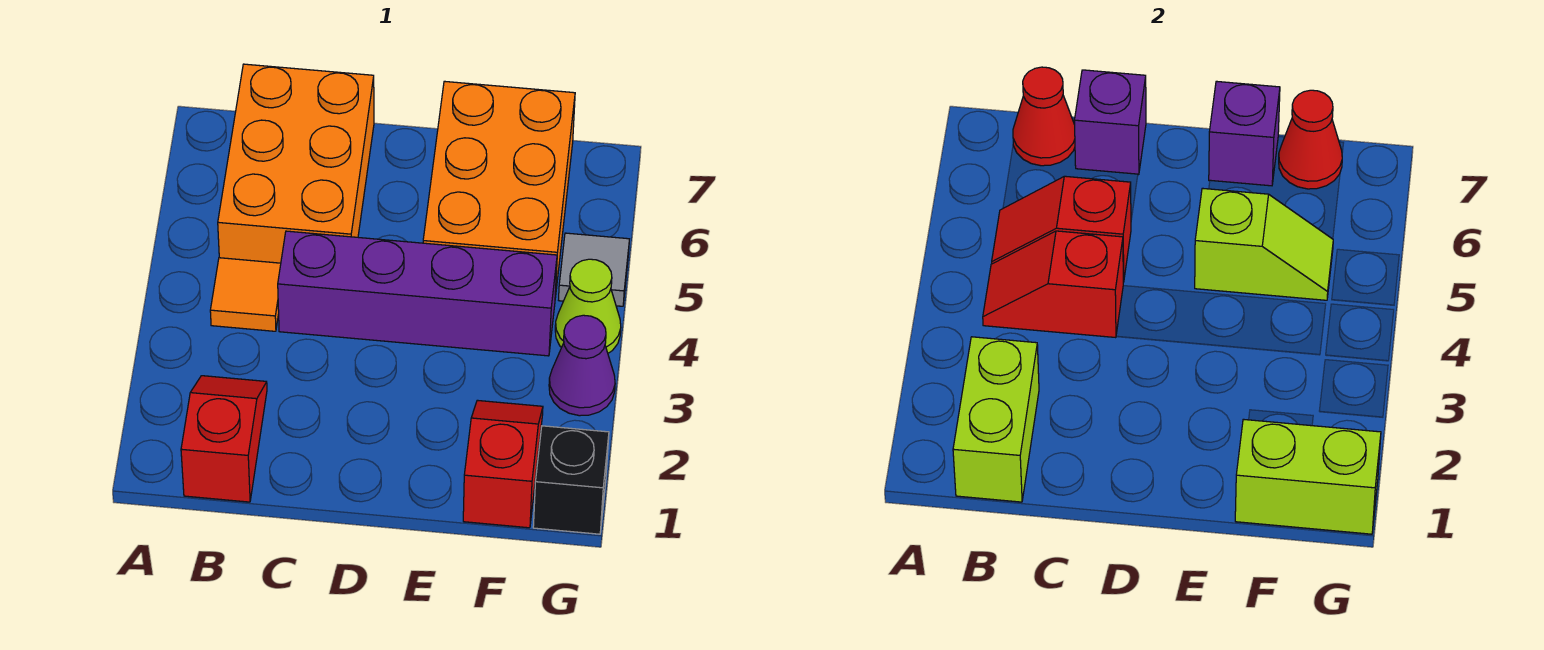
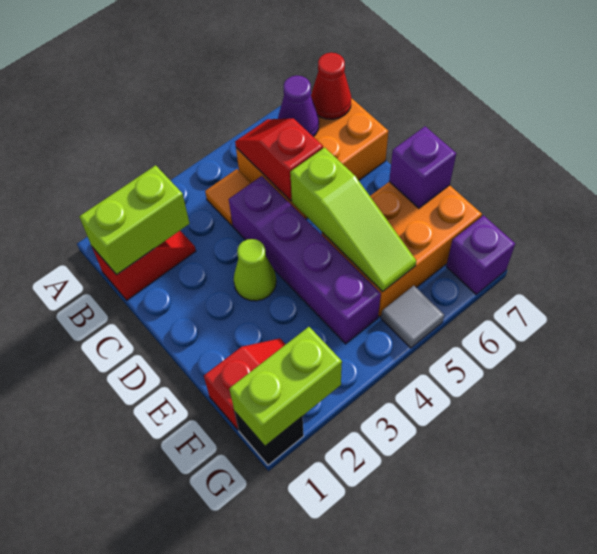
red slope B4:C4 level 2 top C -> none
purple brick C7 level 2 -> purple brick G7 level 1
lime slope E5:F5 level 2 top E -> lime slope D5:F5 level 2 top D
lime brick F1:G1 level 2 -> lime brick G1:G2 level 2
red cone F7 level 2 -> none
purple cone G3 level 1 -> purple cone B6 level 2
lime cone G4 level 1 -> lime cone D3 level 1

